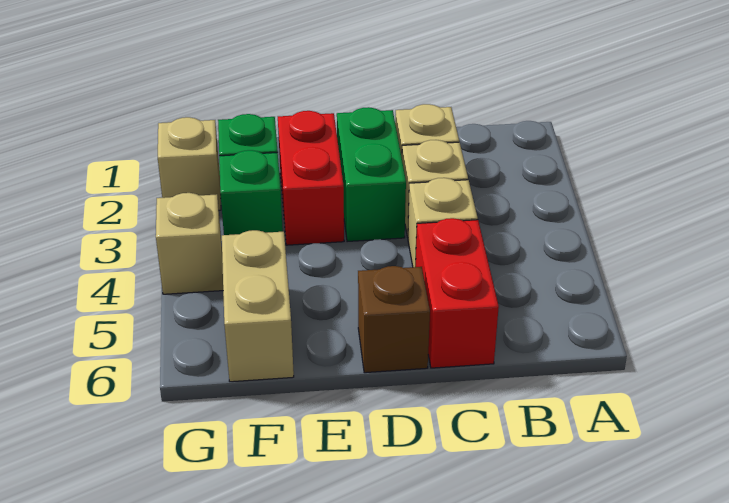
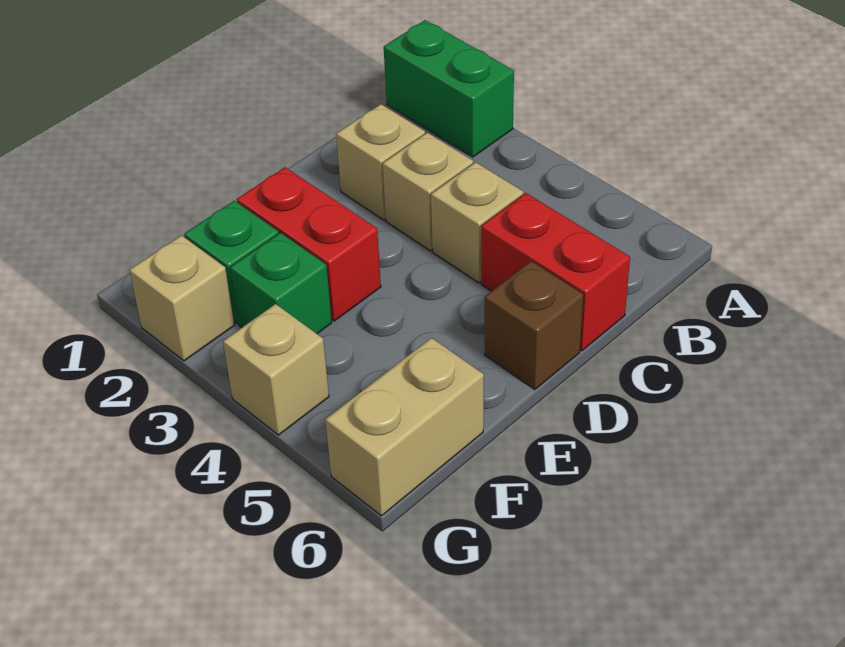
green brick D2:D3 level 1 -> green brick A1:A2 level 1
tan brick F5:F6 level 1 -> tan brick F6:G6 level 1

